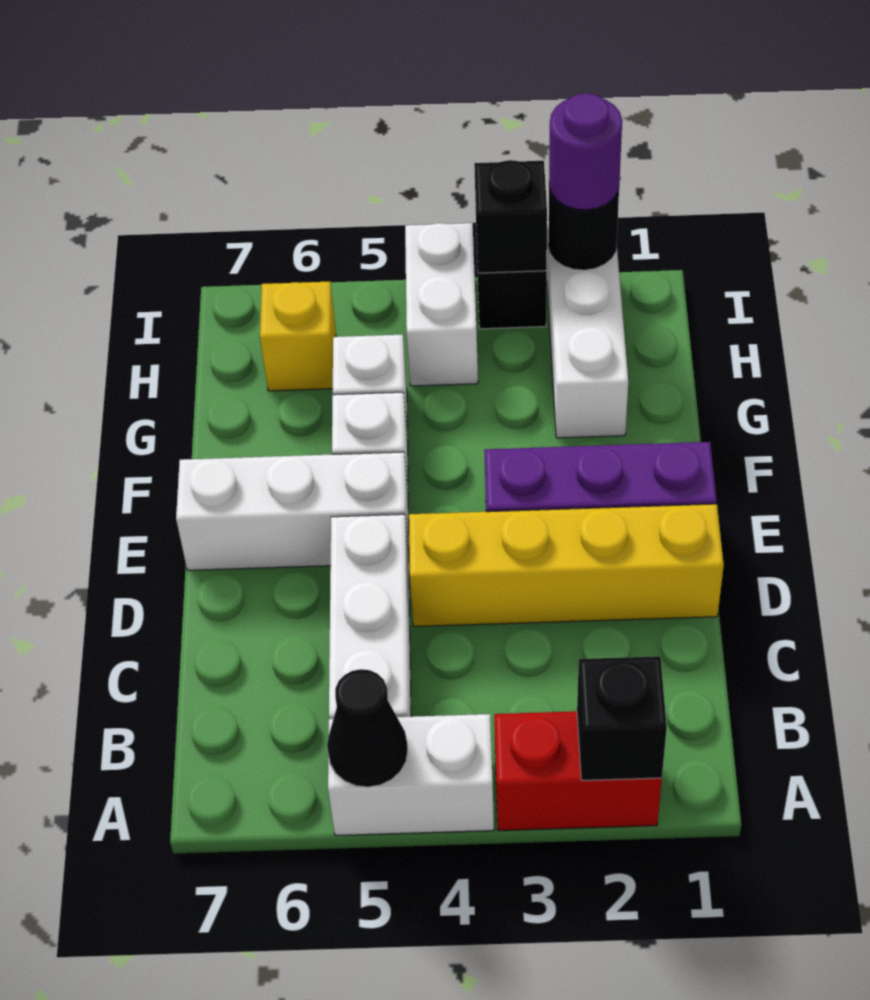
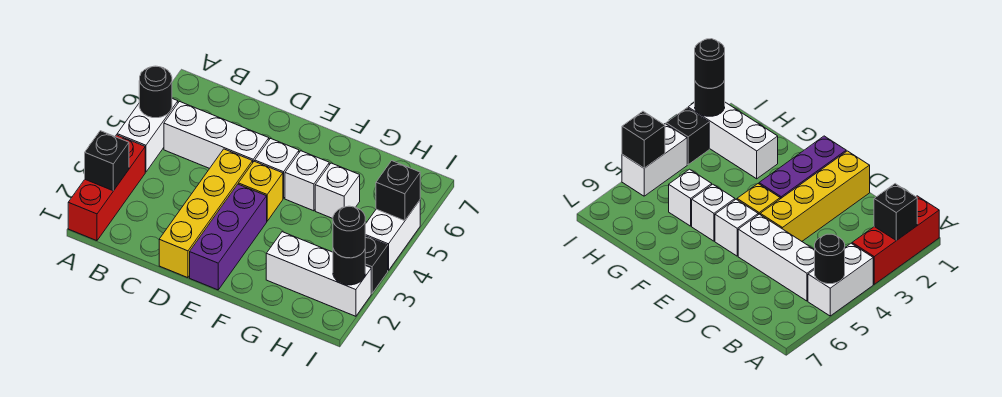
red brick A2:A3 level 1 -> red brick A1:A3 level 1
black cone A5 level 2 -> black round brick A5 level 2
white brick E5:E7 level 1 -> white brick E5 level 1
white brick H4:I4 level 1 -> white brick I4:I5 level 1
yellow brick H6 level 1 -> yellow brick E4 level 1
purple round brick I2 level 3 -> black round brick I2 level 3
black brick I3 level 2 -> black brick I5 level 2

